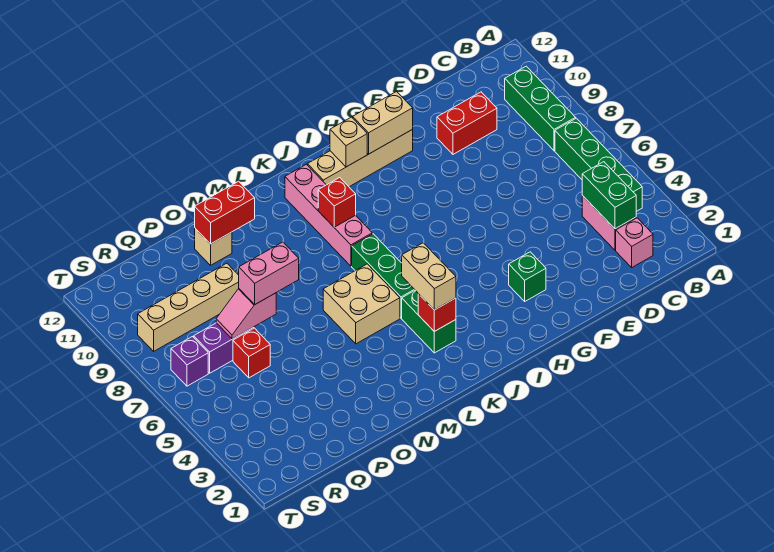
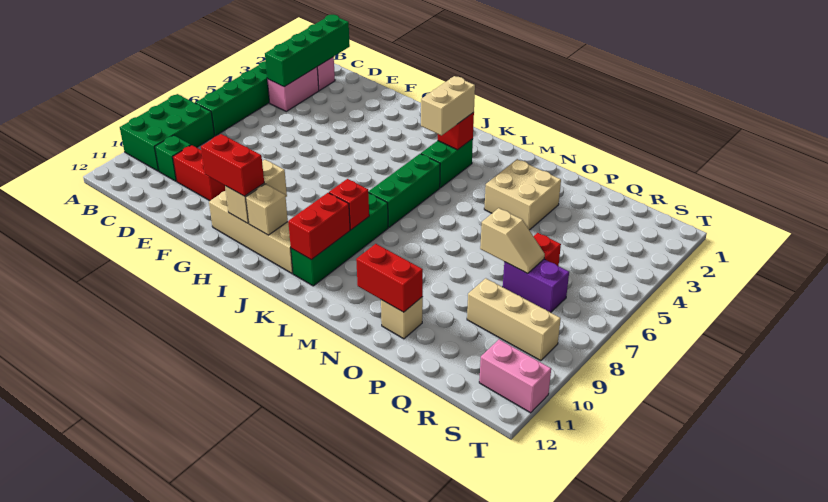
green brick B8:B10 level 1 -> green brick A8:B10 level 1
green brick C3:C4 level 2 -> green brick C1:C4 level 2
green brick G3 level 1 -> green brick C10 level 1
tan brick G11:H11 level 2 -> tan brick H10:H11 level 2
none -> red brick G11:H11 level 3
pink brick K8:K11 level 1 -> green brick K8:K11 level 1
none -> red brick K10:K11 level 2
tan brick L5:M6 level 1 -> tan brick N3:O4 level 1
pink brick O7:P7 level 3 -> pink brick S11:T11 level 1
pink slope P7:Q7 level 2 top P -> tan slope P7:Q7 level 2 top P
tan brick P9:S9 level 1 -> tan brick Q9:S9 level 1
purple brick S7 level 1 -> none

